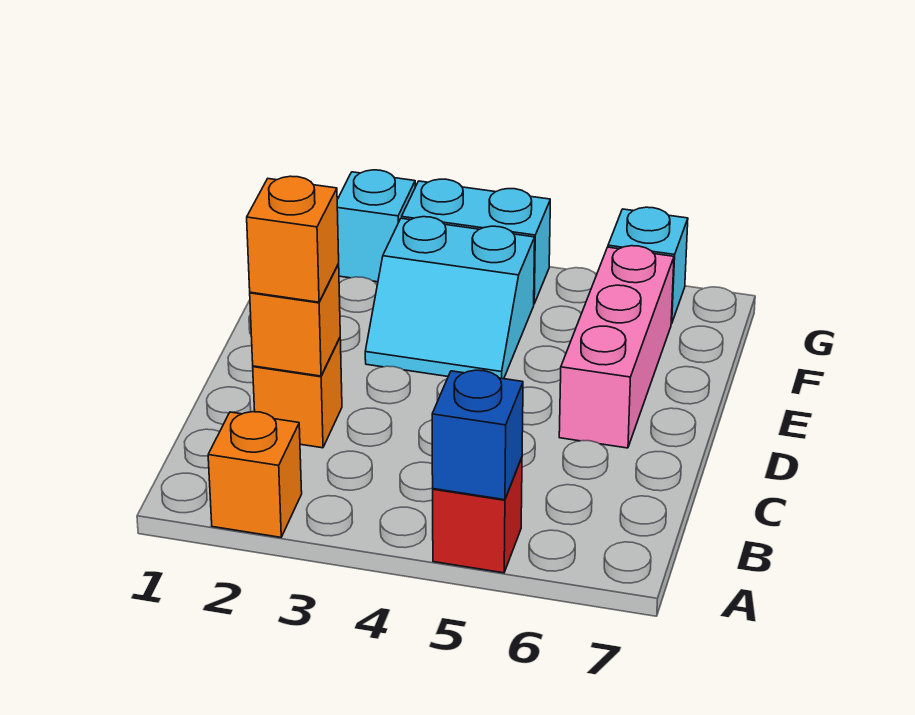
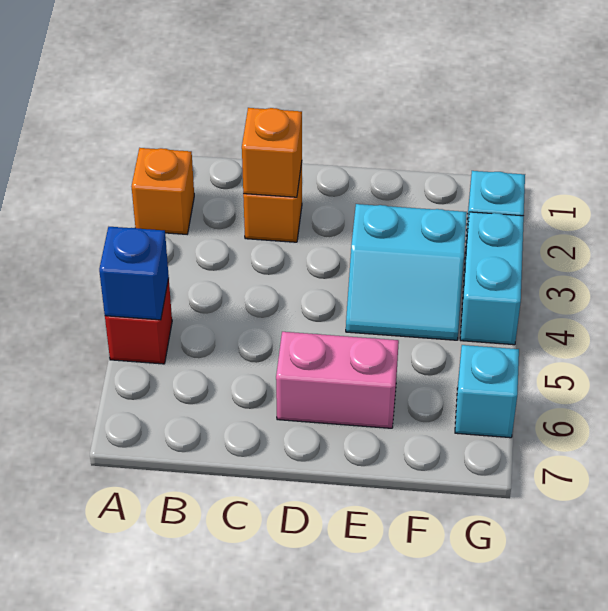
orange brick C2 level 3 -> none
pink brick D6:F6 level 1 -> pink brick D6:E6 level 1
cyan slope E3:F4 level 1 top F -> cyan slope E3:F4 level 1 top 3

